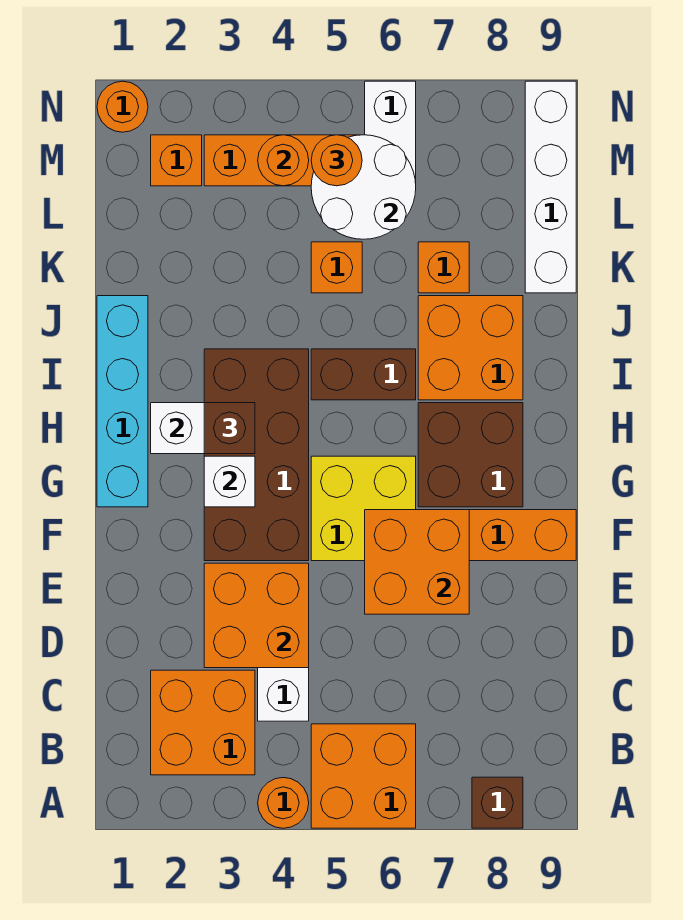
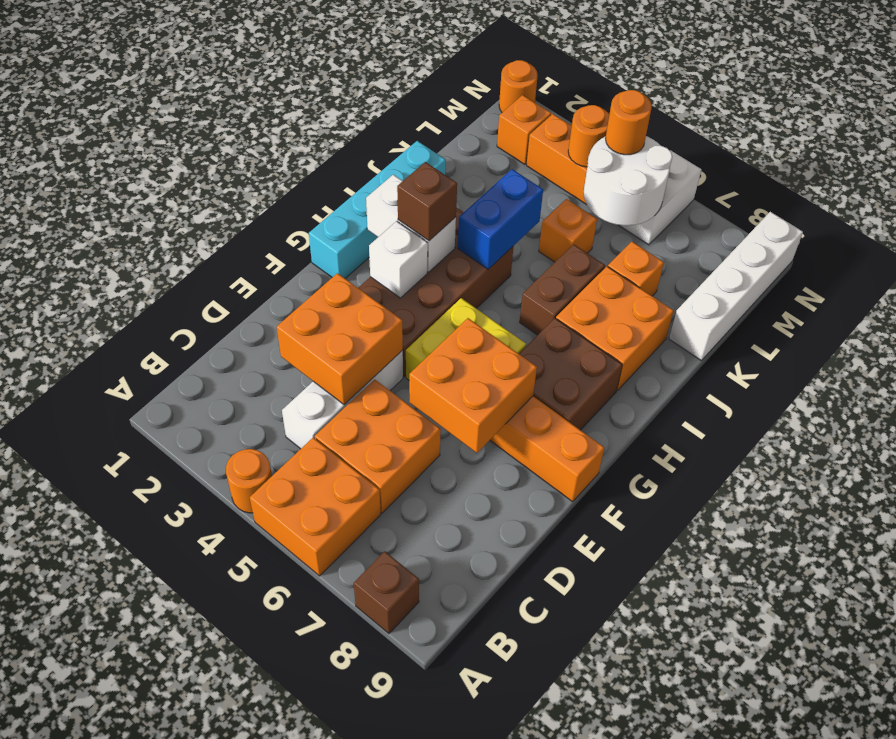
orange brick B2:C3 level 1 -> orange brick C5:D6 level 1
none -> blue brick I4:J4 level 2
brown brick I5:I6 level 1 -> brown brick I6:J6 level 1

